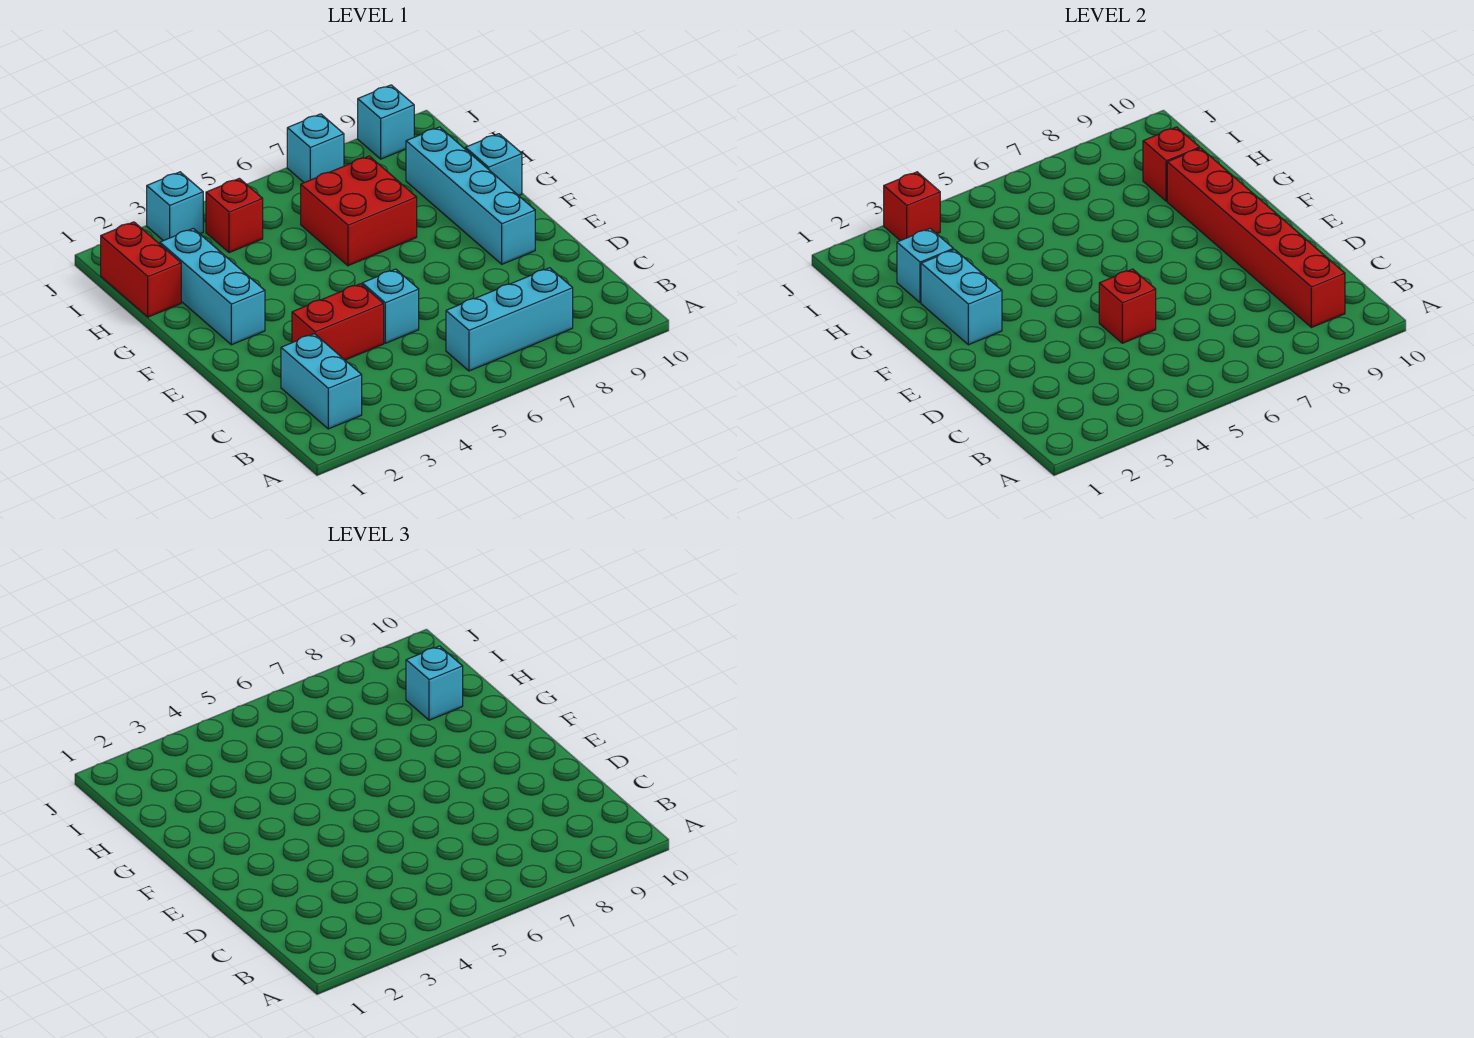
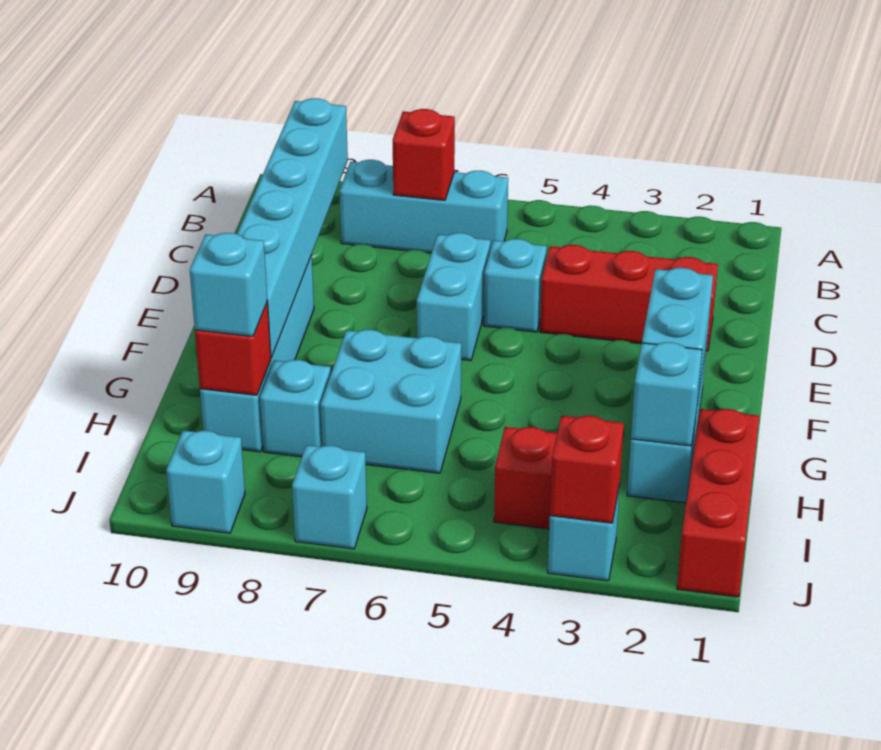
cyan brick B2:C2 level 1 -> cyan brick D6:E6 level 1
red brick B9:G9 level 2 -> cyan brick B9:G9 level 2
red brick D3:D4 level 1 -> red brick D2:D4 level 1
red brick D5 level 2 -> red brick B7 level 2
red brick G6:H7 level 1 -> cyan brick G6:H7 level 1
cyan brick G10 level 1 -> cyan brick H8 level 1
red brick H1:I1 level 1 -> red brick H1:J1 level 1

